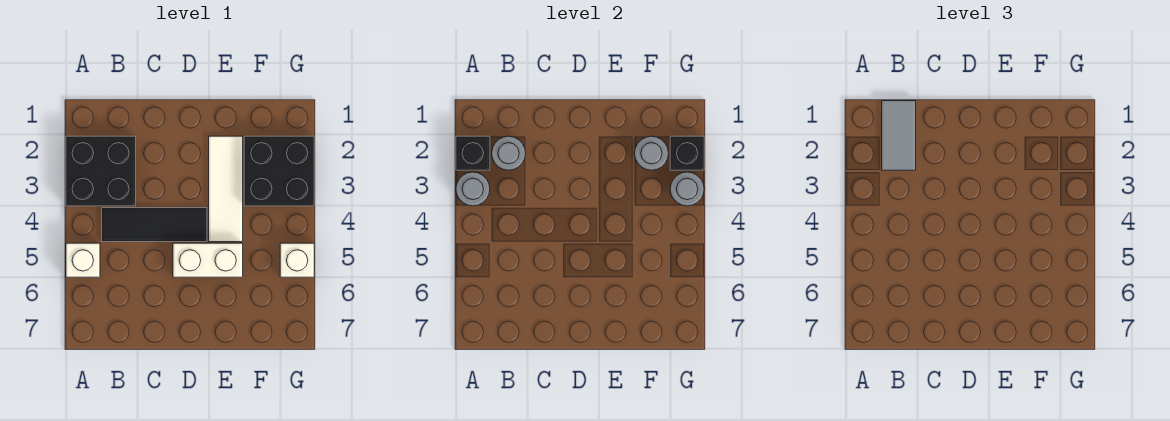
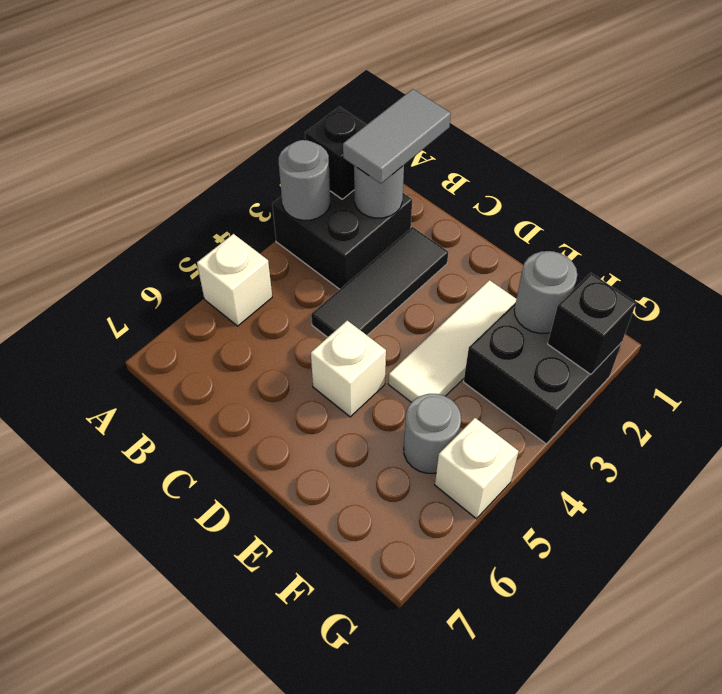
black tile B4:D4 level 1 -> black tile C2:C4 level 1
white brick D5:E5 level 1 -> white brick D5 level 1
grey round brick G3 level 2 -> grey round brick F5 level 1

